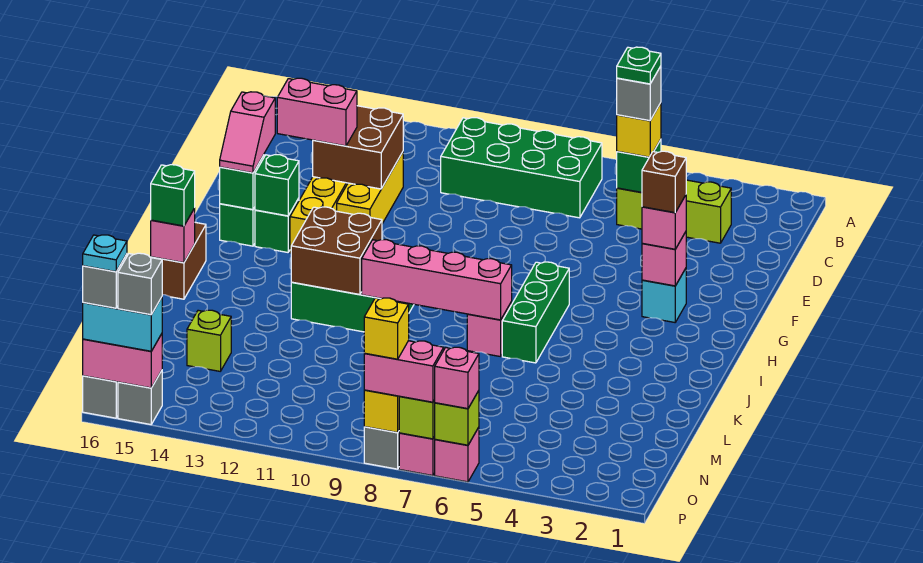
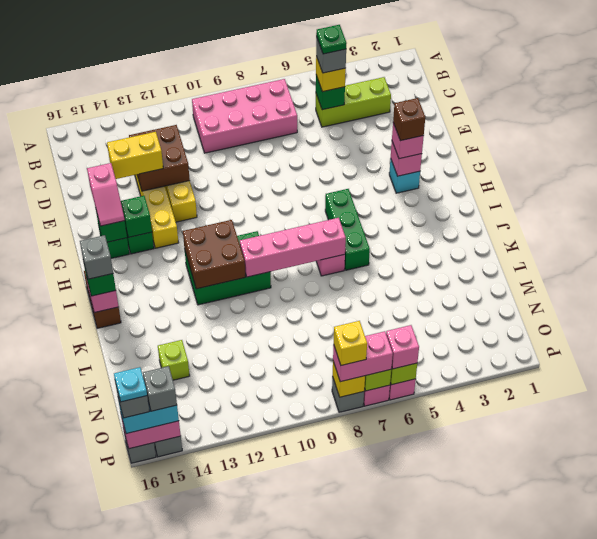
green brick B7:C10 level 1 -> pink brick B7:C10 level 1
pink brick E13:E14 level 3 -> yellow brick E13:E14 level 3
none -> grey brick J16 level 4

